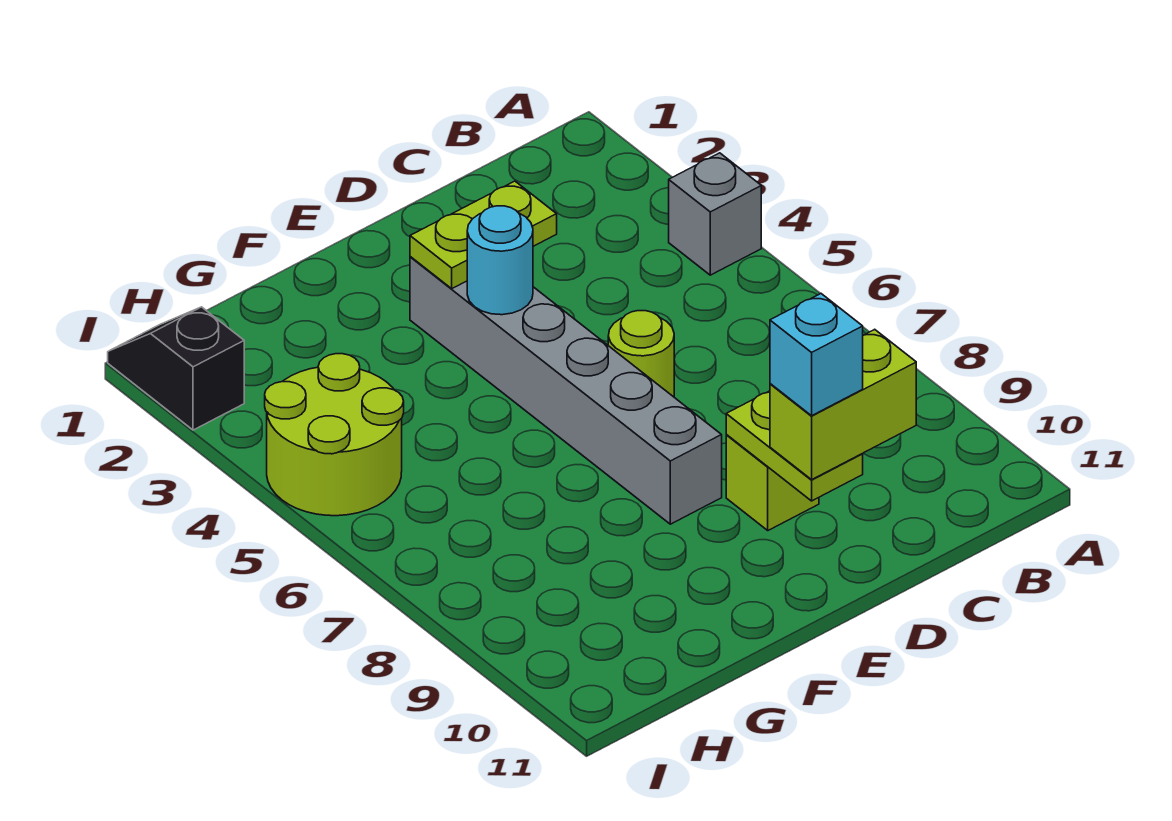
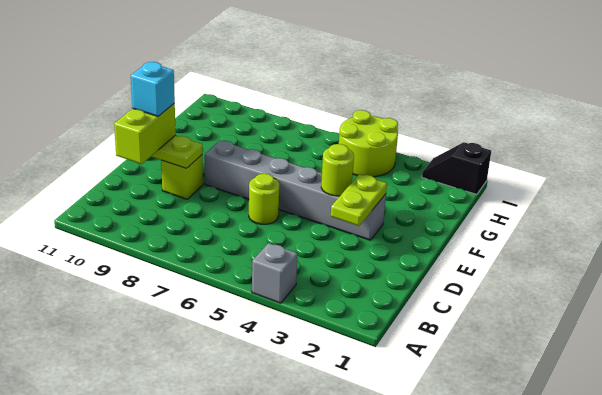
cyan round brick E4 level 2 -> lime round brick E4 level 2
black slope I1:I2 level 1 top 2 -> black slope I1:I2 level 1 top 1

